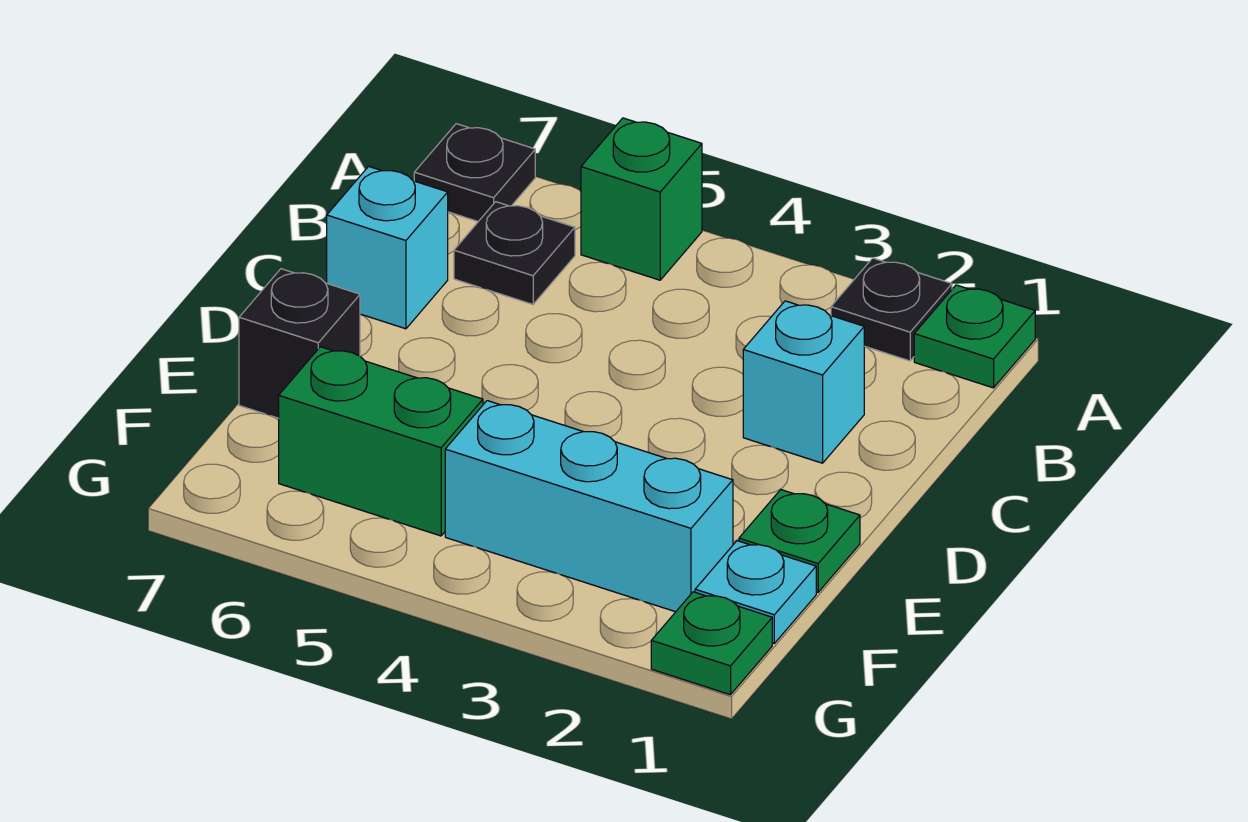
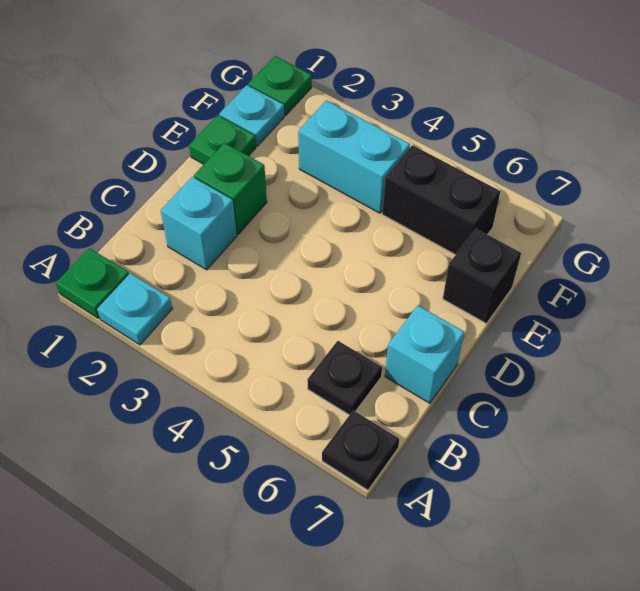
black plate A2 level 1 -> cyan plate A2 level 1
green brick A5 level 1 -> green brick D2 level 1
cyan brick F2:F4 level 1 -> cyan brick F3:F4 level 1
green brick F5:F6 level 1 -> black brick F5:F6 level 1

